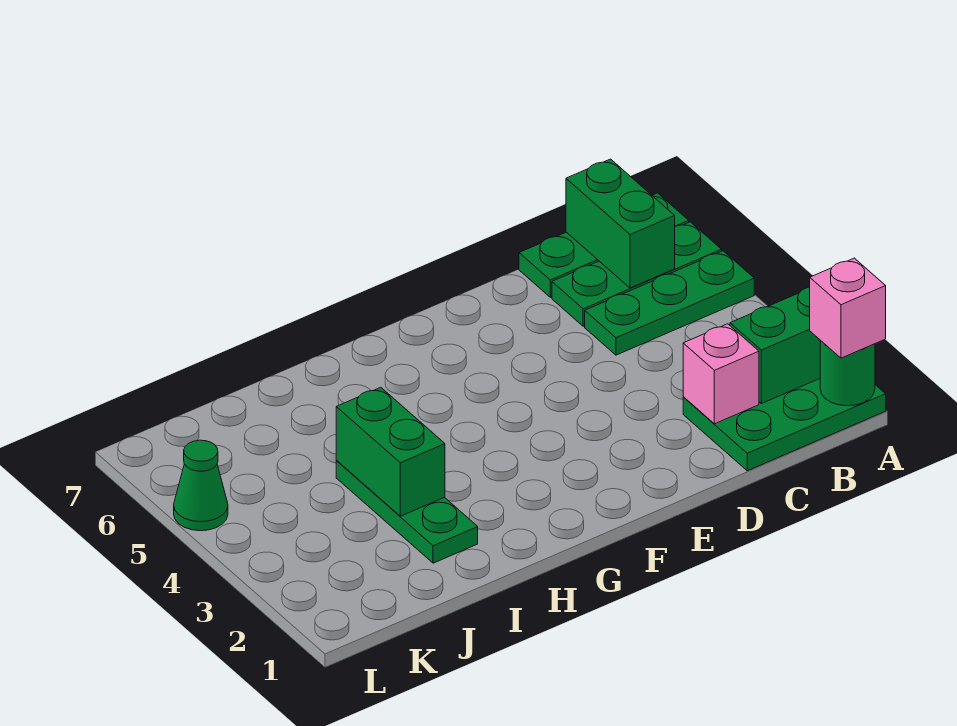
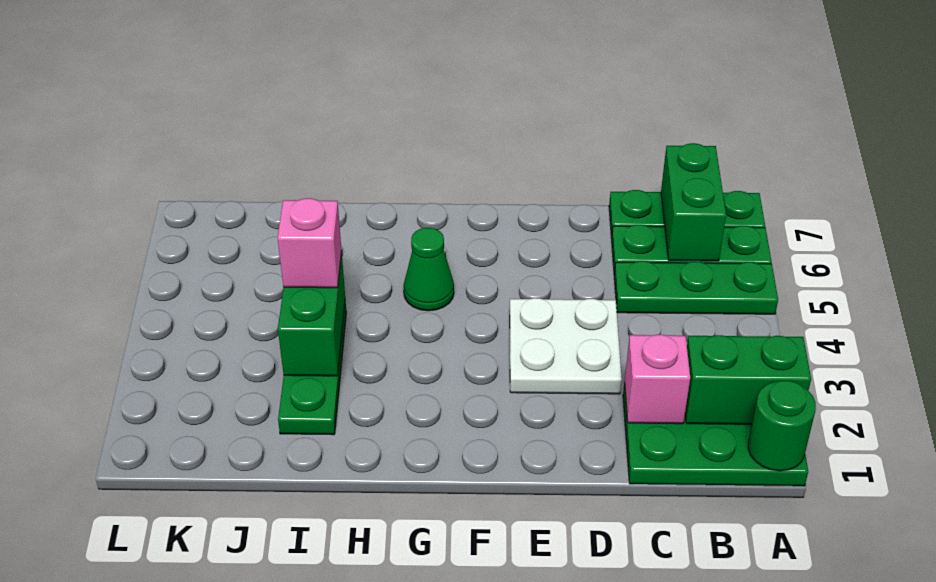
pink brick A1 level 3 -> pink brick I4 level 3
none -> white plate D3:E4 level 1
green cone L5 level 1 -> green cone G5 level 1

